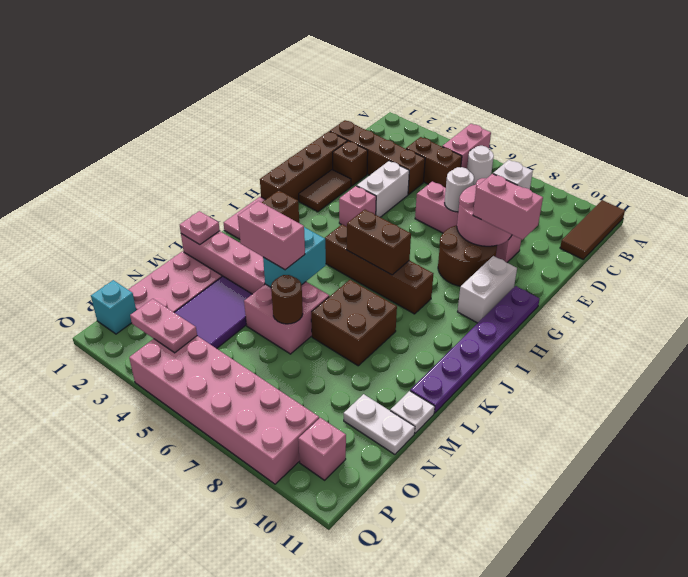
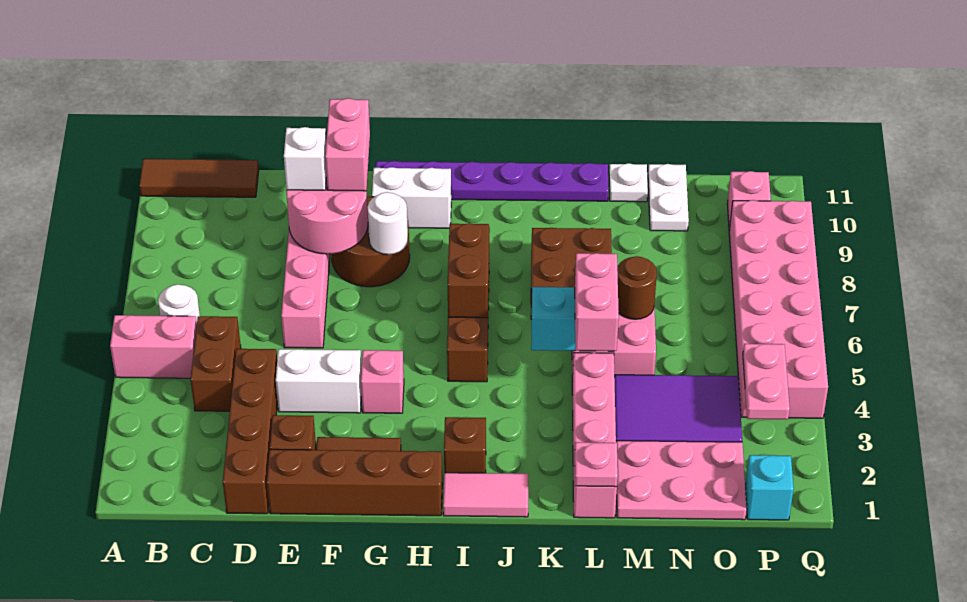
white round brick E7 level 2 -> white round brick G8 level 2

